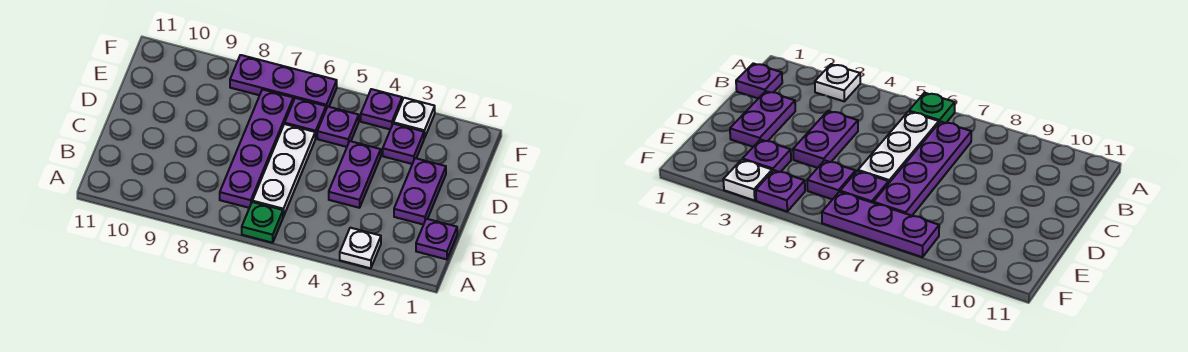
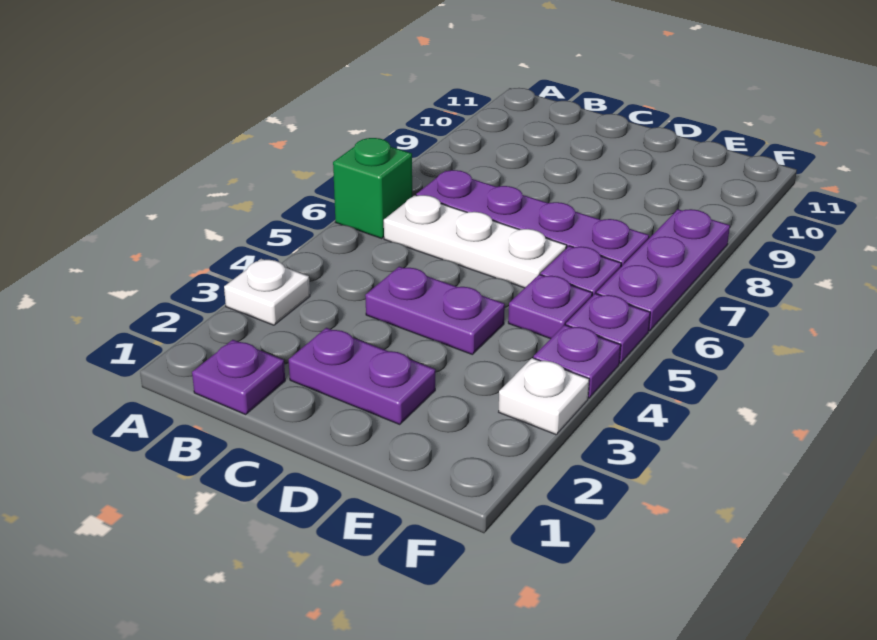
green plate A6 level 1 -> green brick A6 level 1
purple plate E3 level 1 -> purple plate F5 level 1

